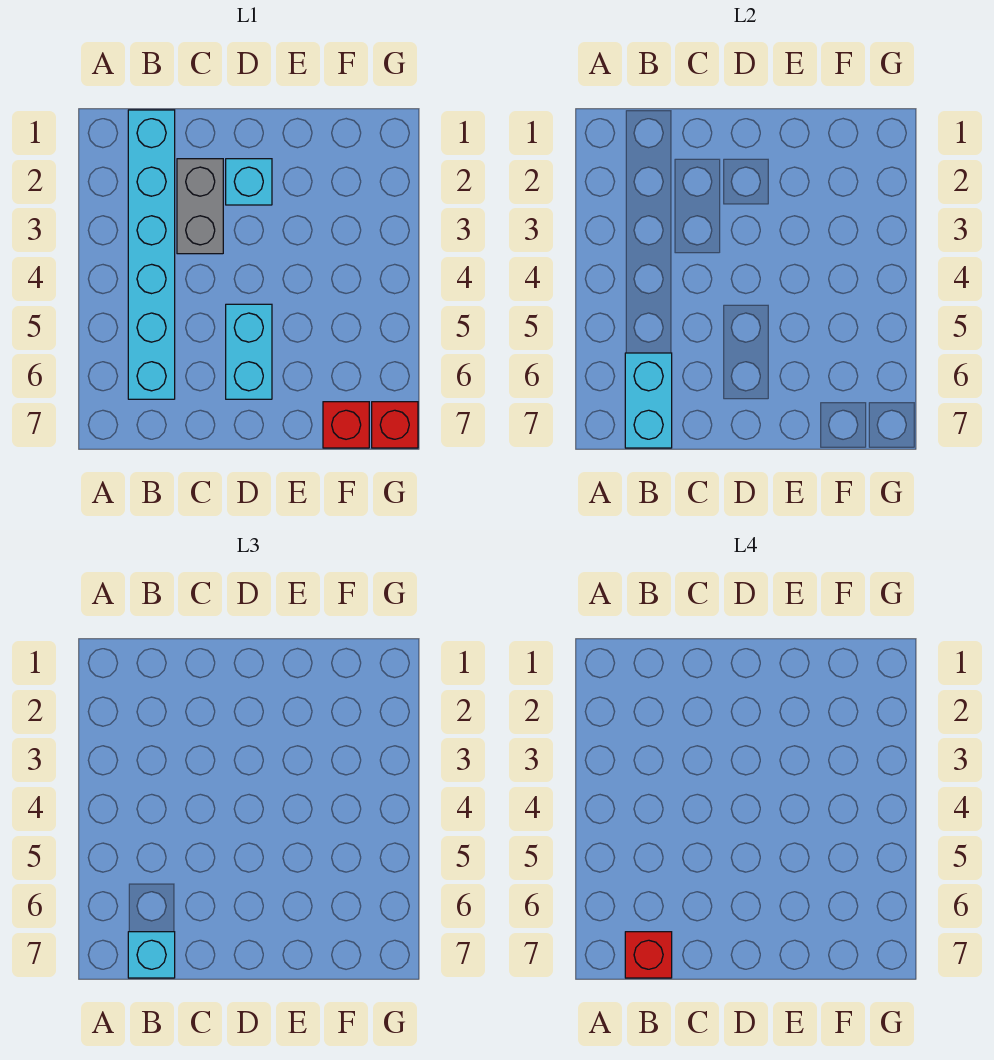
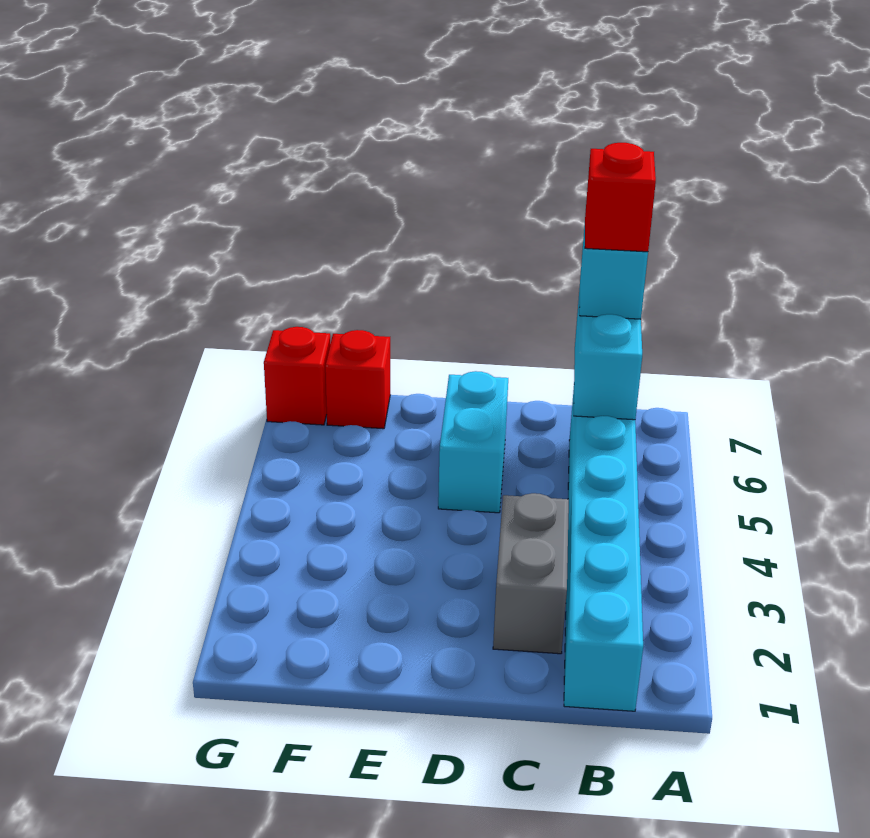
cyan brick D2 level 1 -> none

